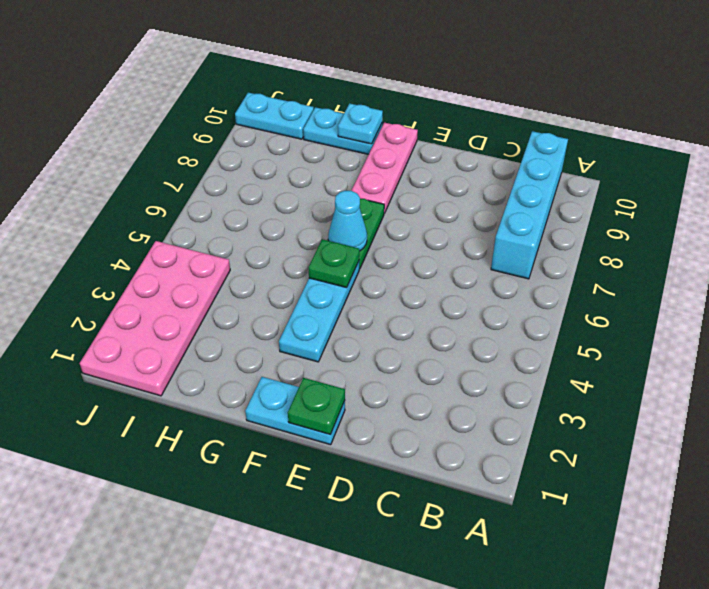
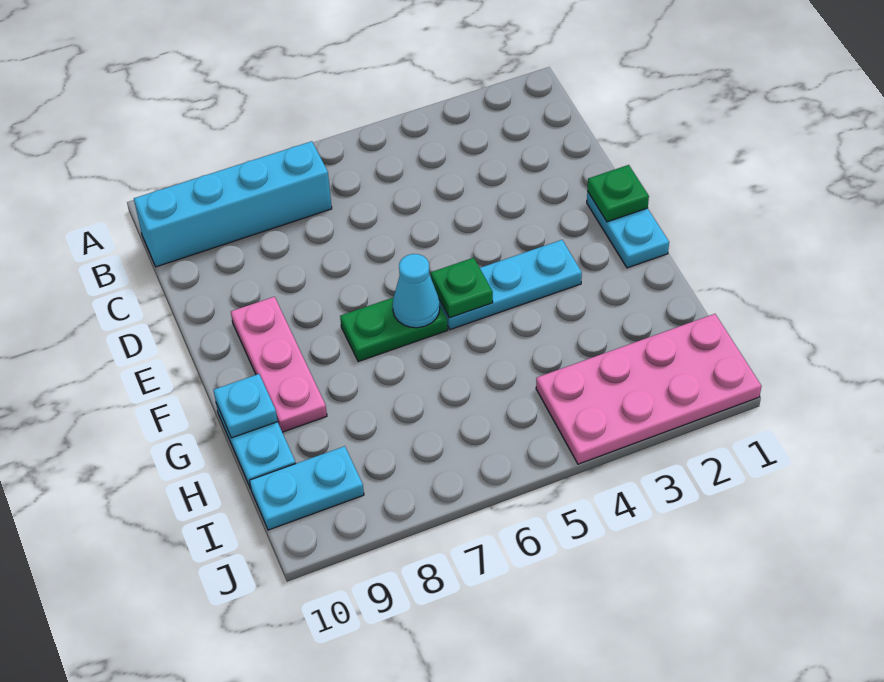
pink plate F8:F10 level 1 -> pink plate E9:G9 level 1
cyan plate I10:J10 level 1 -> cyan plate I9:I10 level 1

